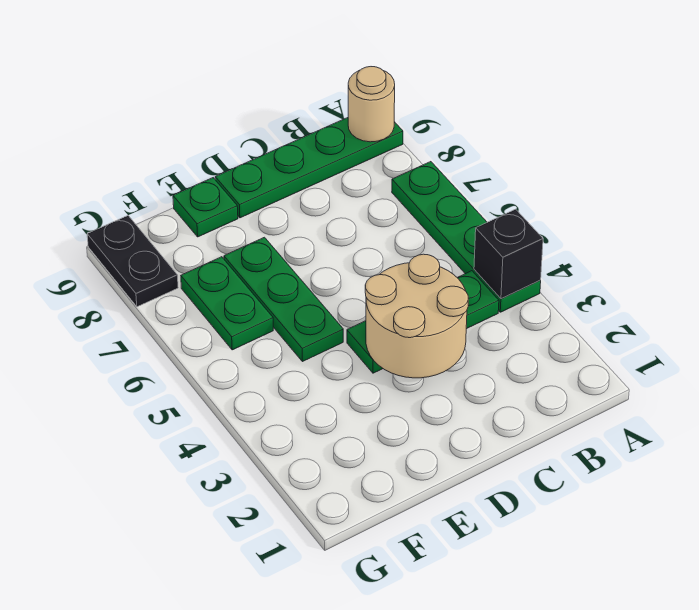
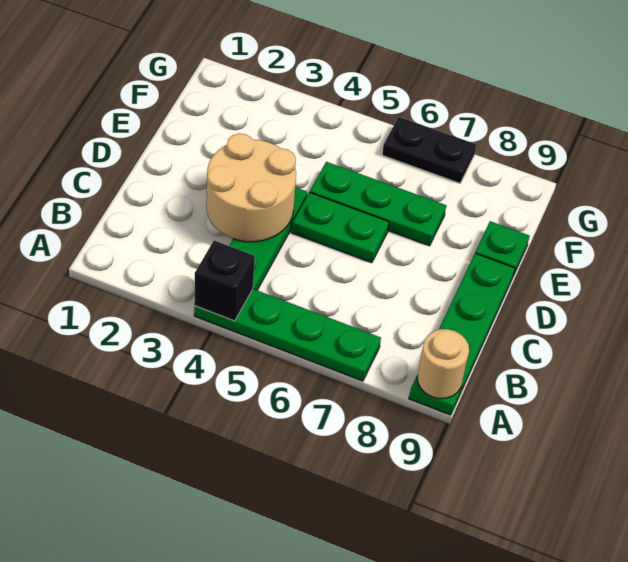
green plate F6:F7 level 1 -> green plate D5:D6 level 1
black plate G8:G9 level 1 -> black plate G6:G7 level 1

